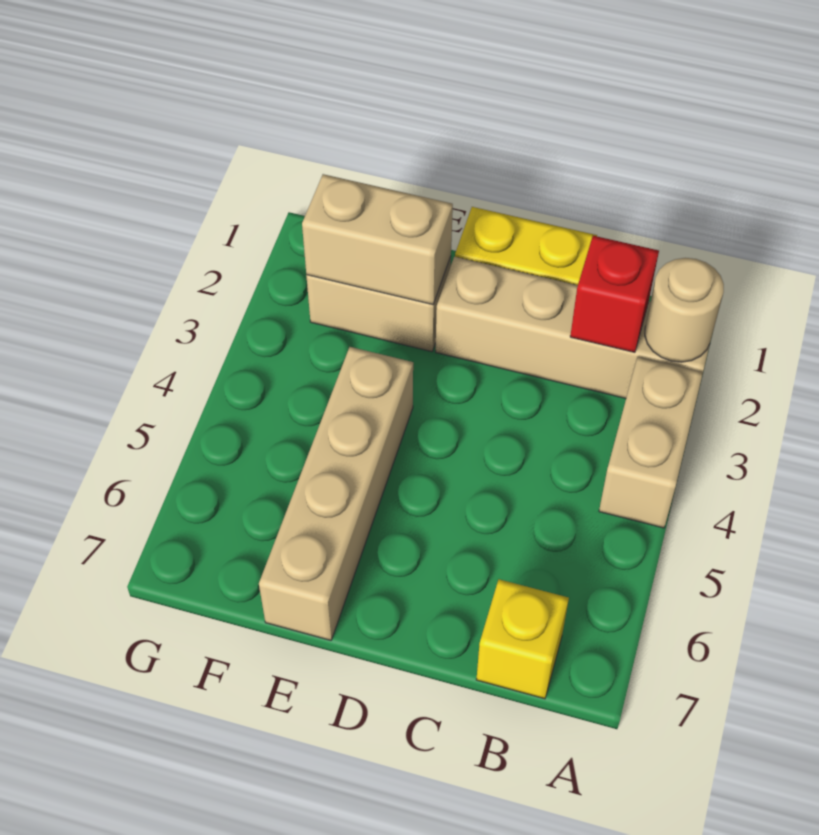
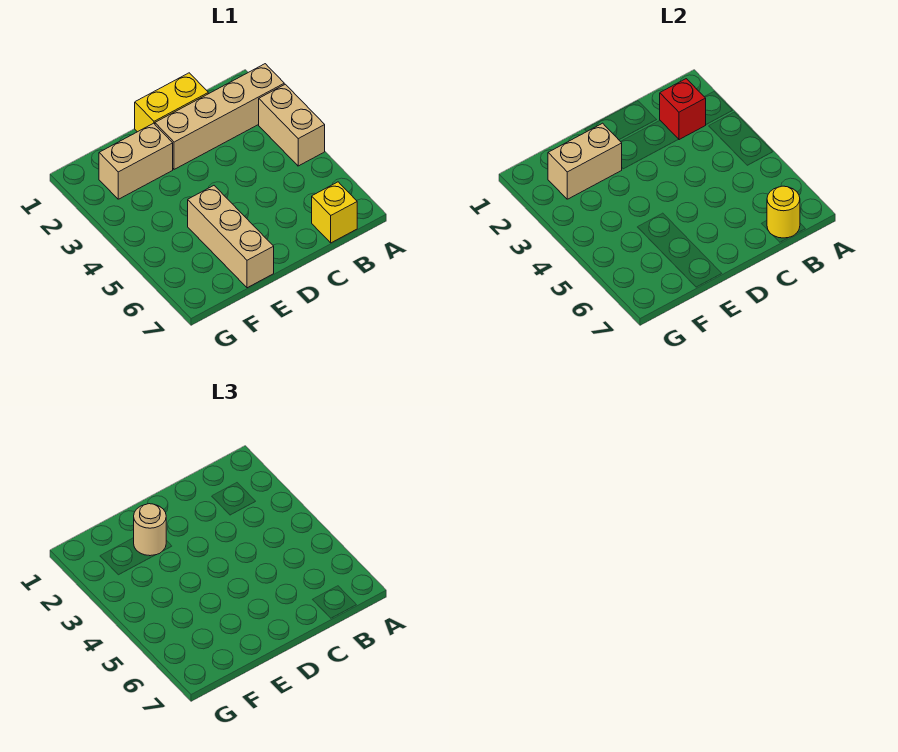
tan round brick A2 level 2 -> tan round brick E2 level 3
none -> yellow round brick B7 level 2
tan brick E4:E7 level 1 -> tan brick E5:E7 level 1

